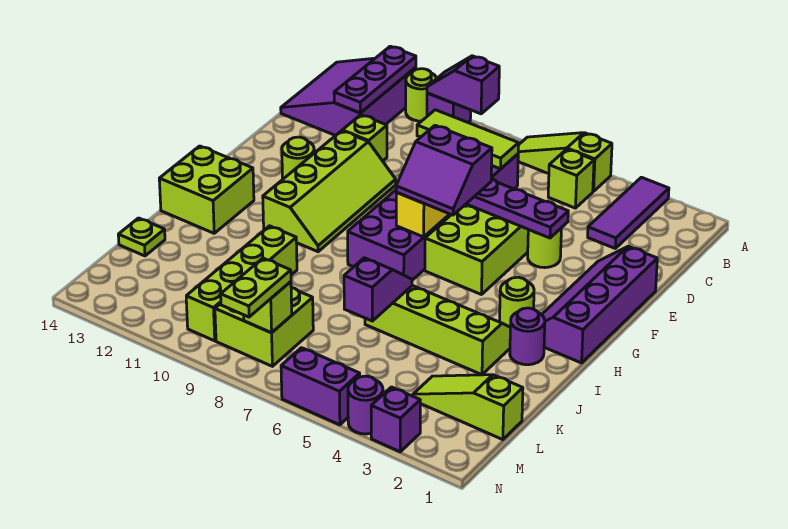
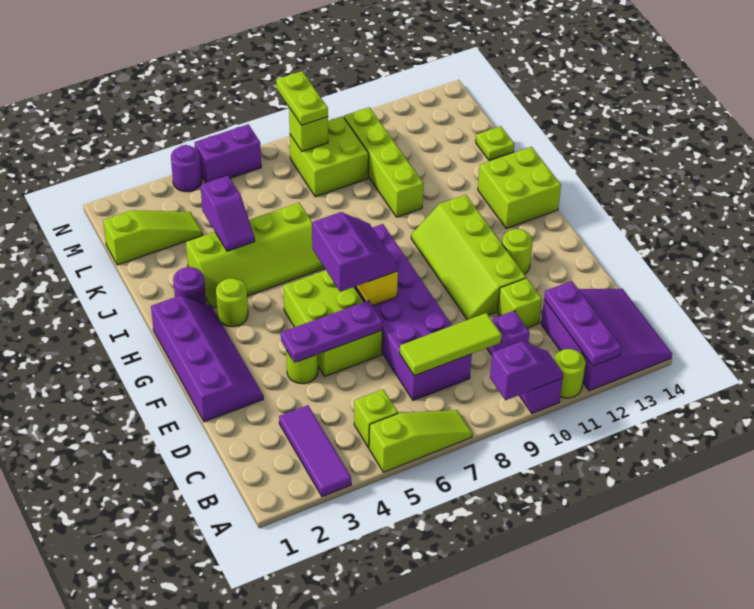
purple slope F6:G7 level 3 top F -> purple slope F6:G7 level 3 top 6
purple slope J6:K6 level 2 top K -> purple slope J4:K4 level 2 top K
purple brick N3 level 1 -> purple brick C10 level 1

